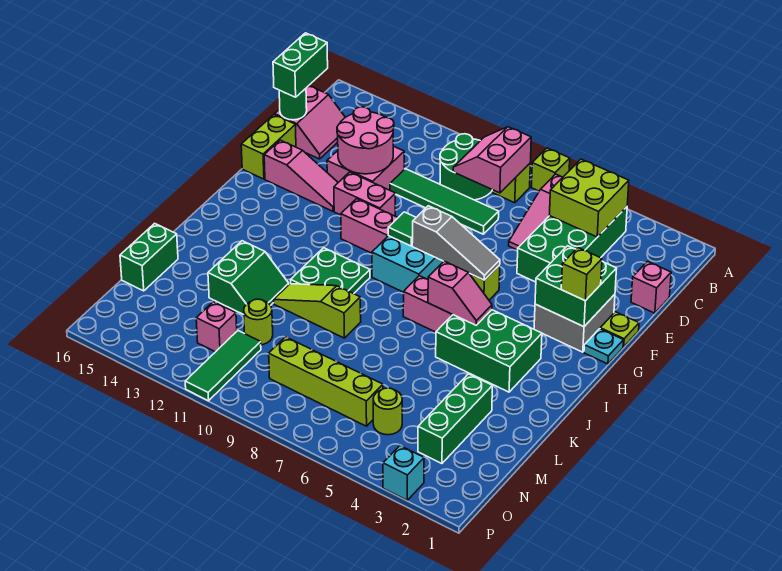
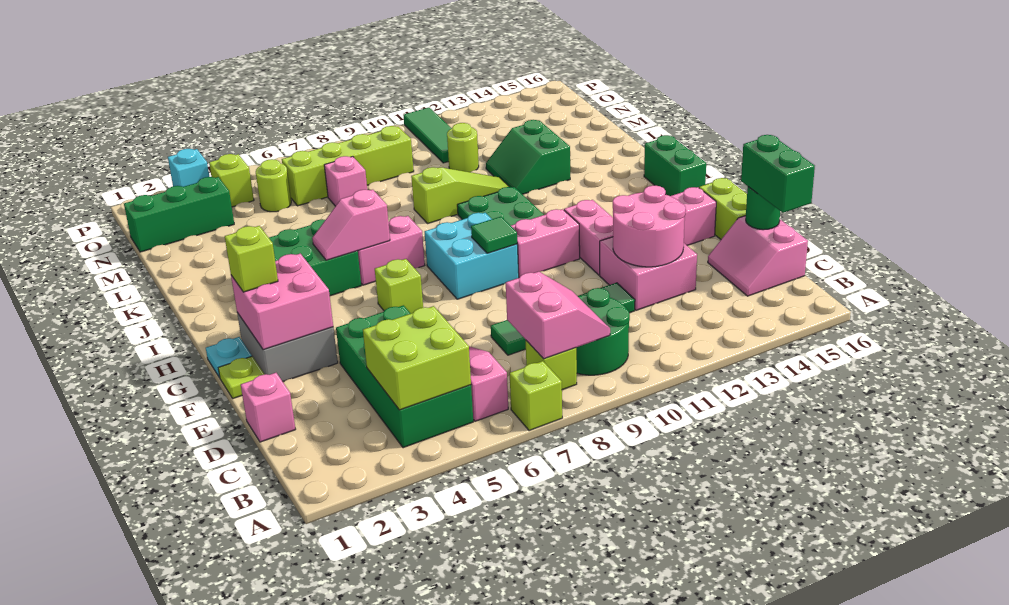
green brick F2:G3 level 2 -> pink brick F2:G3 level 2
pink brick F11:F12 level 1 -> pink brick F12:G12 level 1
grey slope G6:G8 level 2 top 8 -> none
green brick L3:N3 level 1 -> green brick N1:N3 level 1
green brick L16:M16 level 1 -> green brick H16:I16 level 1
pink brick N12 level 1 -> pink brick M7 level 1
none -> lime brick O4 level 1

